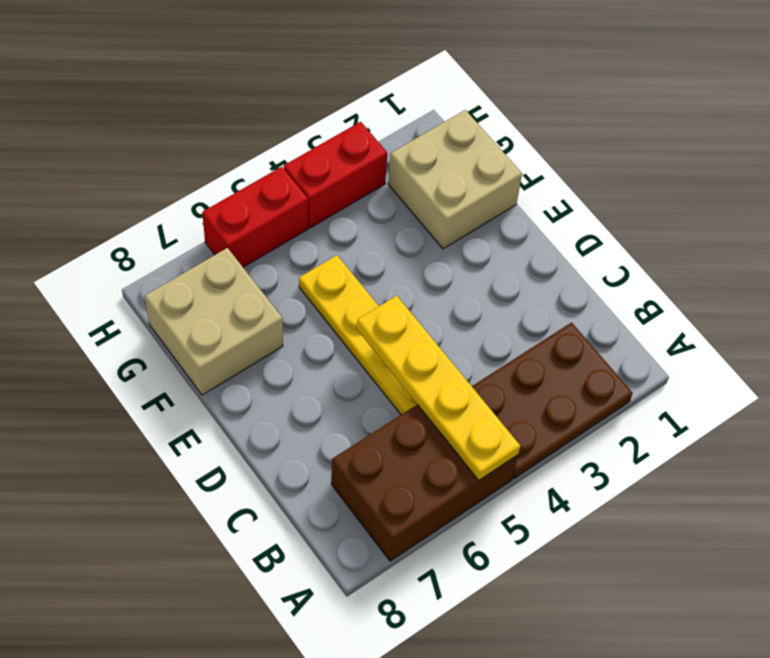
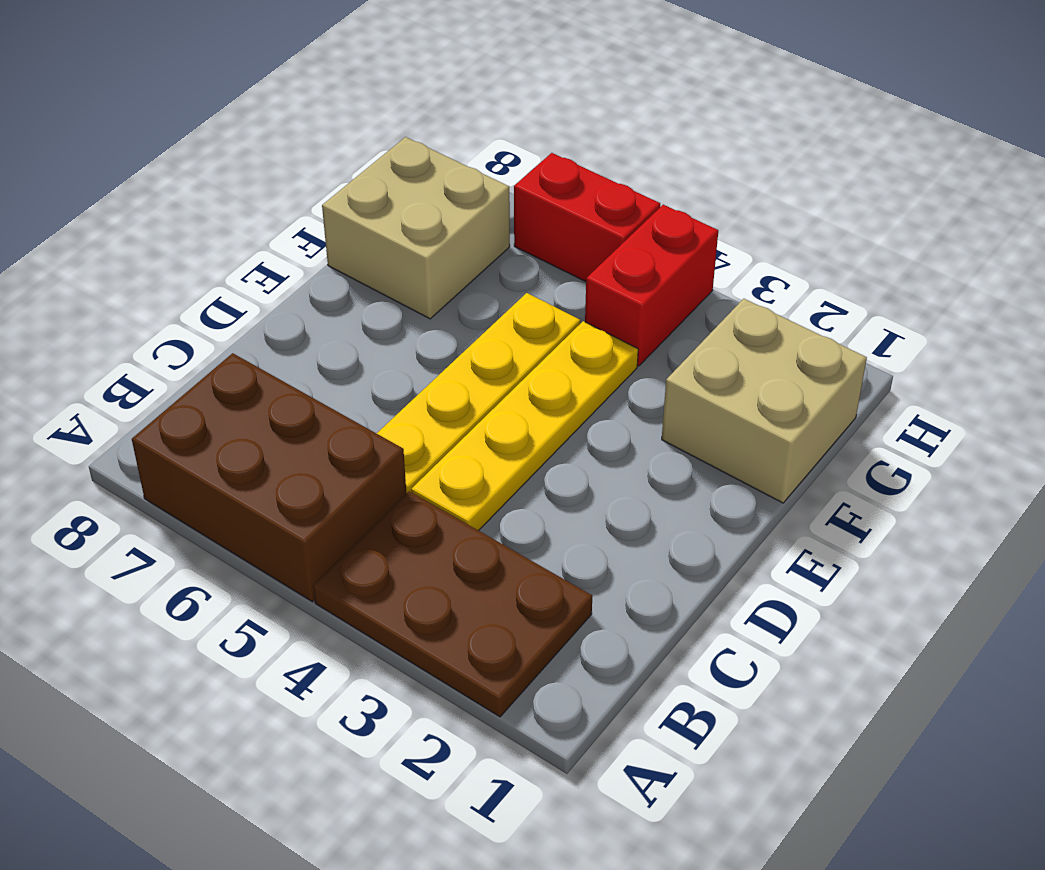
yellow plate A5:D5 level 2 -> yellow plate C4:F4 level 1
red brick H3:H4 level 1 -> red brick G4:H4 level 1

